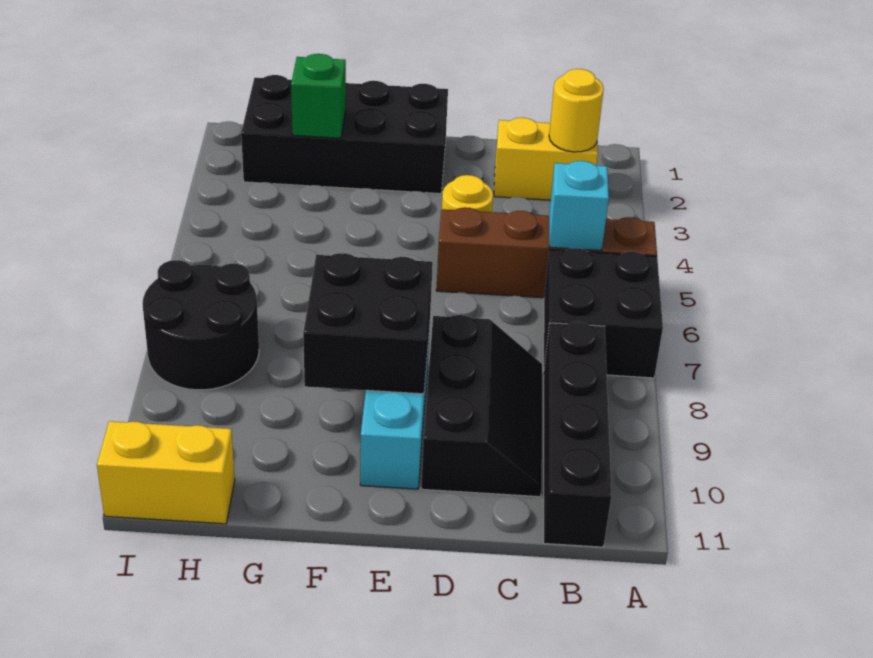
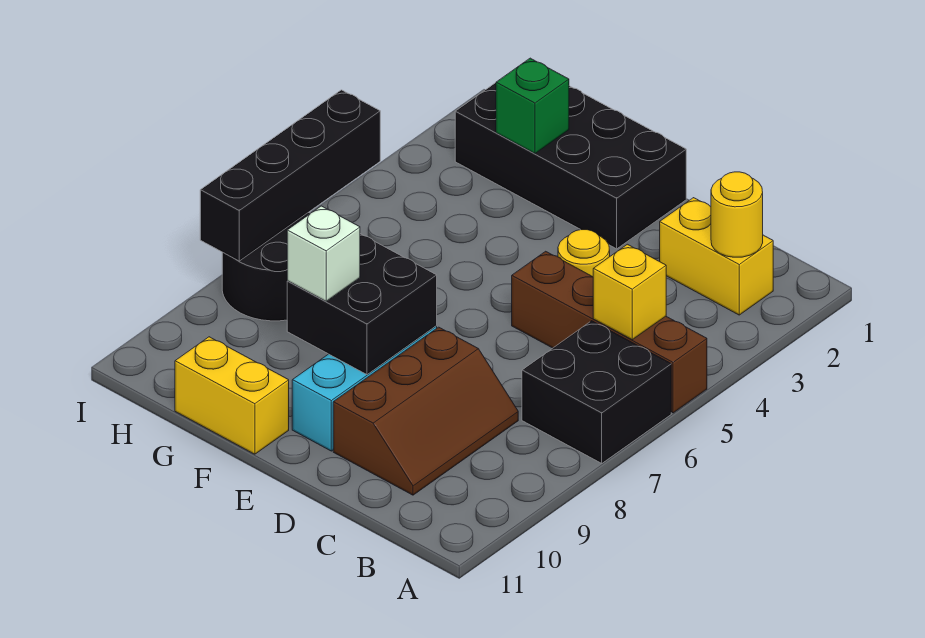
cyan brick B5 level 2 -> yellow brick B5 level 2
black brick B8:B11 level 1 -> black brick I5:I8 level 2
black slope C8:D10 level 1 top D -> brown slope C8:D10 level 1 top D
none -> white brick F9 level 3
yellow brick H11:I11 level 1 -> yellow brick F11:G11 level 1

